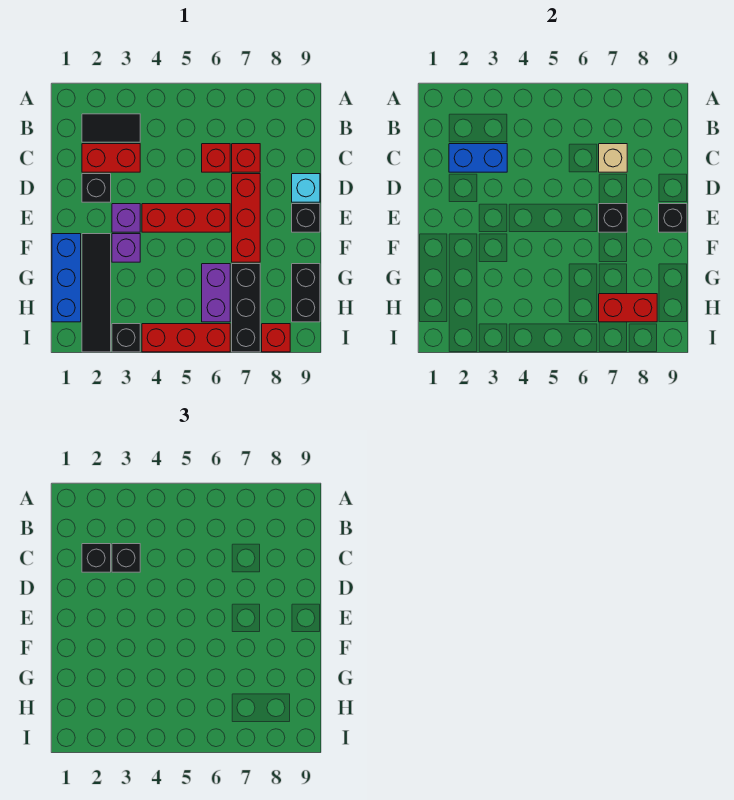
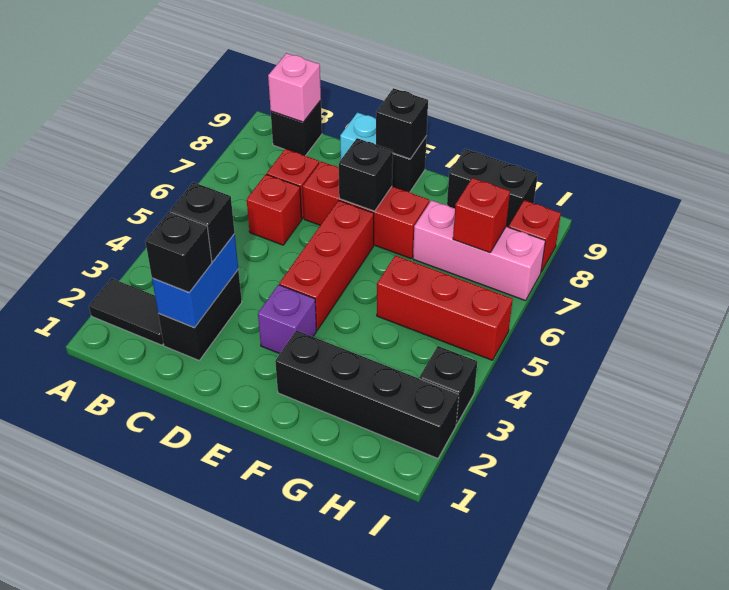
black tile B2:B3 level 1 -> black tile A2:B2 level 1
none -> pink brick B9 level 2
red brick C2:C3 level 1 -> black brick C2:C3 level 1
tan brick C7 level 2 -> none
black brick D2 level 1 -> black brick B9 level 1
blue brick F1:H1 level 1 -> none
black tile F2:I2 level 1 -> black brick F2:I2 level 1
purple brick F3 level 1 -> none
purple brick G6:H6 level 1 -> none
black brick G7:I7 level 1 -> pink brick G7:I7 level 1
red brick H7:H8 level 2 -> red brick H7 level 2
red brick I4:I6 level 1 -> red brick G5:I5 level 1

